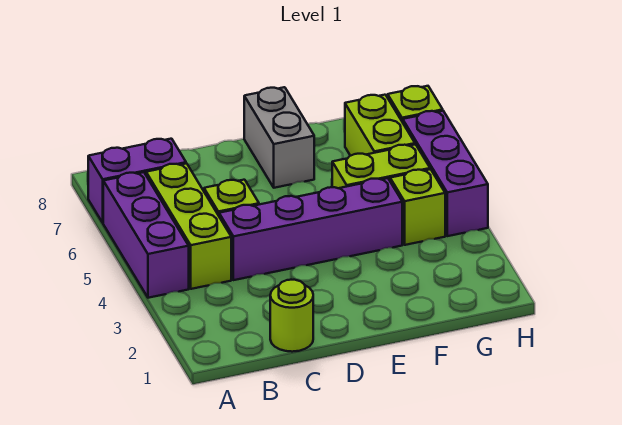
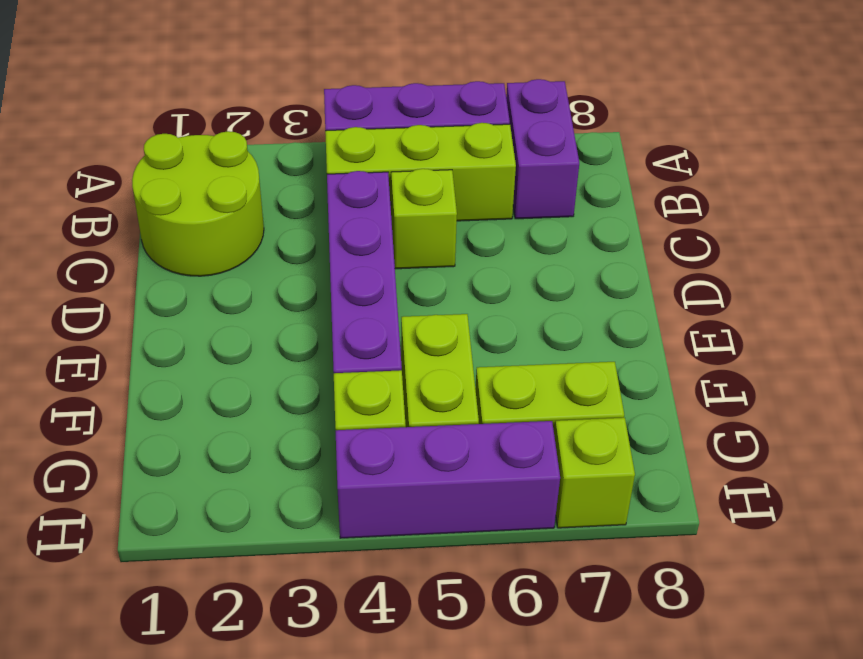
lime round brick C1 level 1 -> lime round brick B1:C2 level 1
grey brick E7:E8 level 1 -> none

